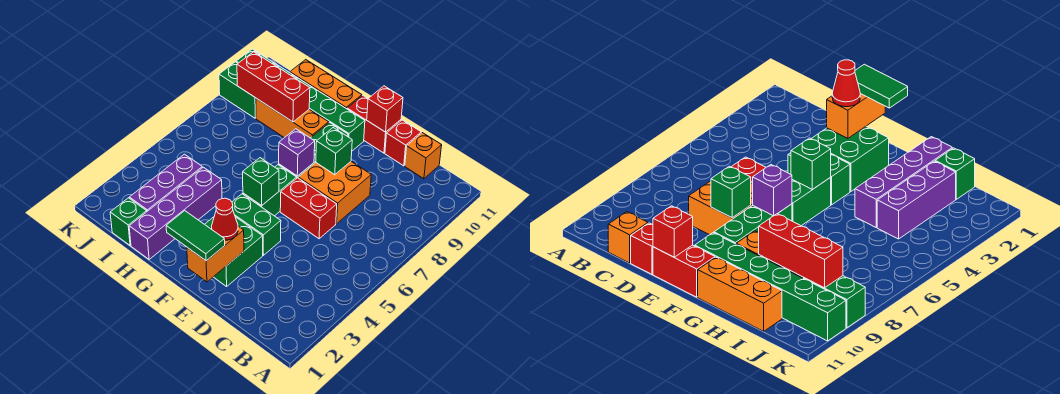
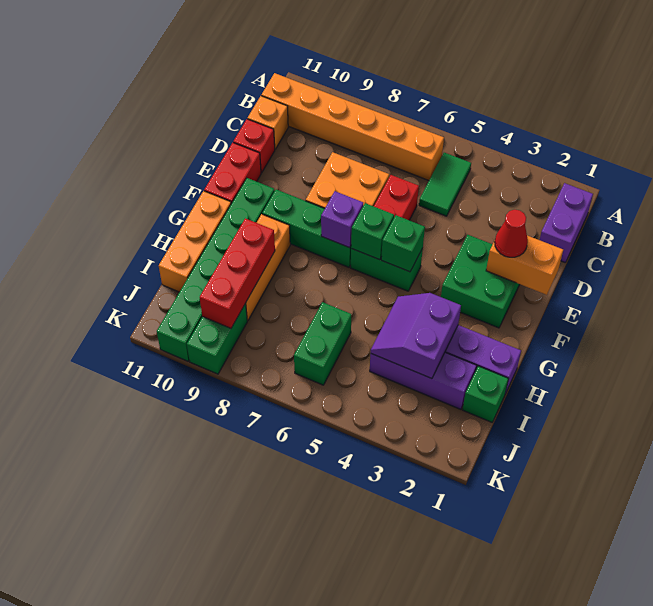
none -> purple brick B1:C1 level 1
none -> orange brick B6:B11 level 1
green tile E1:F1 level 3 -> green tile B5:C5 level 1
green brick E4:F4 level 1 -> green brick I6:J6 level 1
green brick E8 level 2 -> green brick F6 level 2
red brick E11 level 2 -> none
none -> purple slope H3:I4 level 2 top 3

